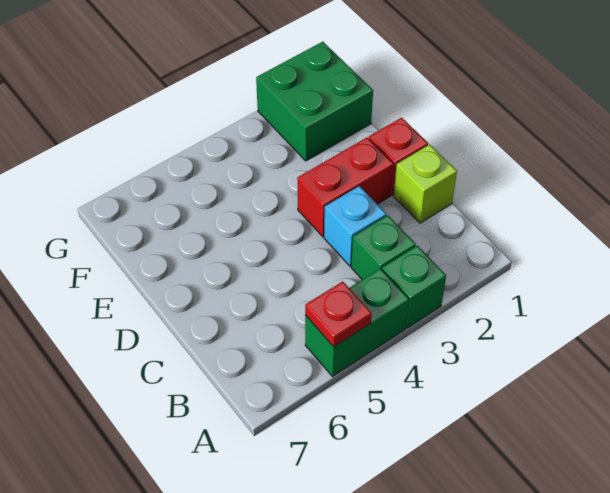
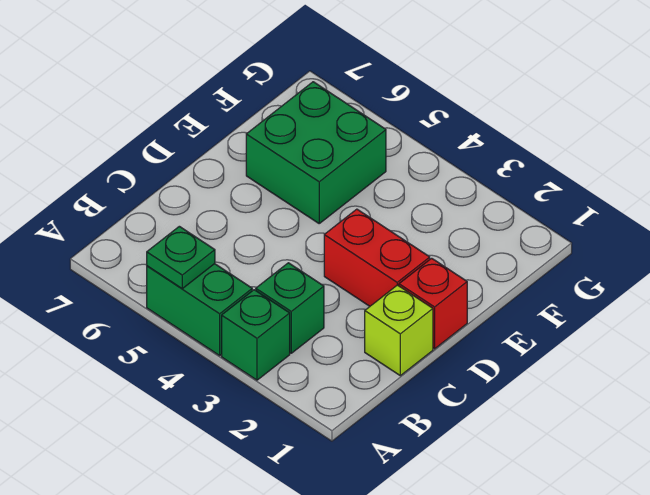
red plate A5 level 2 -> green plate A5 level 2
cyan brick C3 level 1 -> none
green brick F1:G2 level 1 -> green brick E5:F6 level 1

